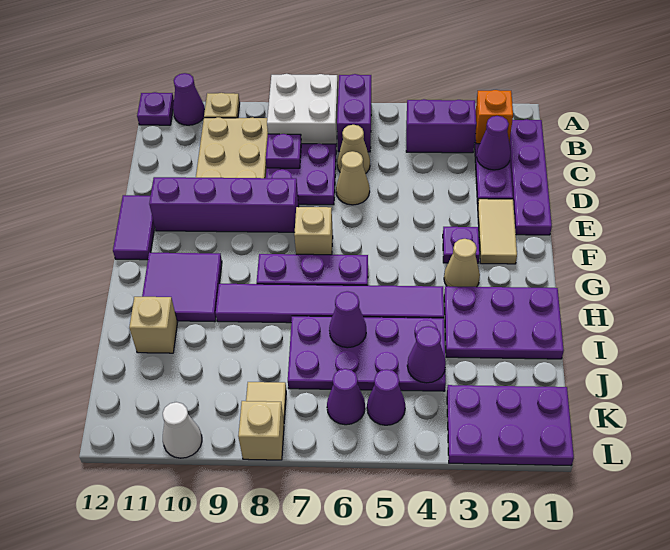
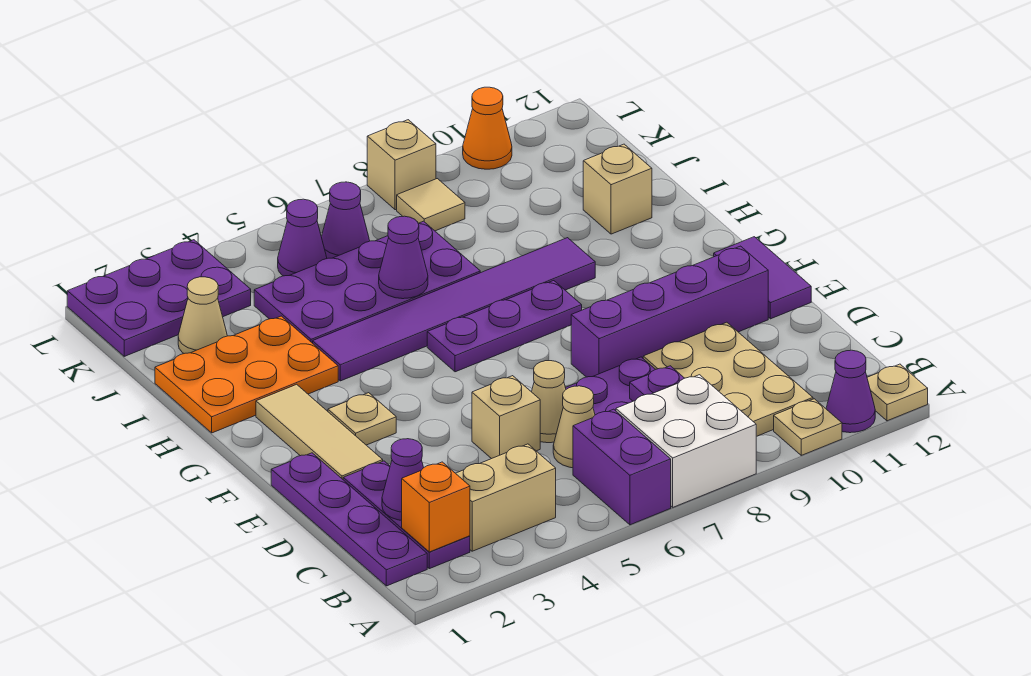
purple plate A12 level 1 -> tan plate A12 level 1
purple brick B3:B4 level 1 -> tan brick B3:B4 level 1
tan tile E2:F2 level 1 -> tan tile E2:G2 level 1
purple plate F3 level 1 -> tan plate F3 level 1
tan brick F7 level 1 -> tan brick D5 level 1
tan cone G3 level 1 -> tan cone J2 level 1
purple tile G10:H11 level 1 -> none
purple plate H1:I3 level 1 -> orange plate H1:I3 level 1
purple cone J4 level 2 -> none
white cone L10 level 1 -> orange cone L10 level 1

